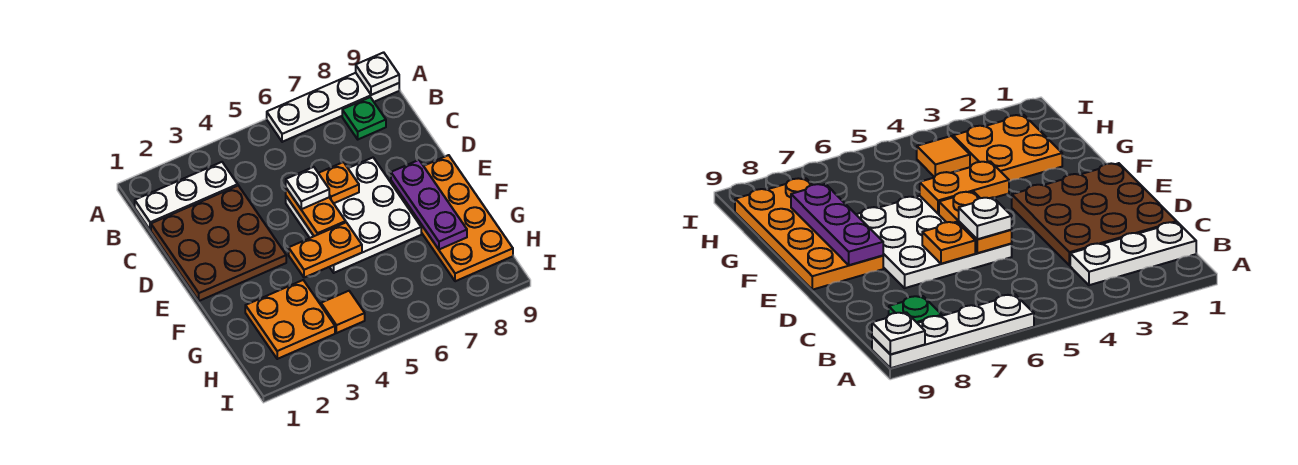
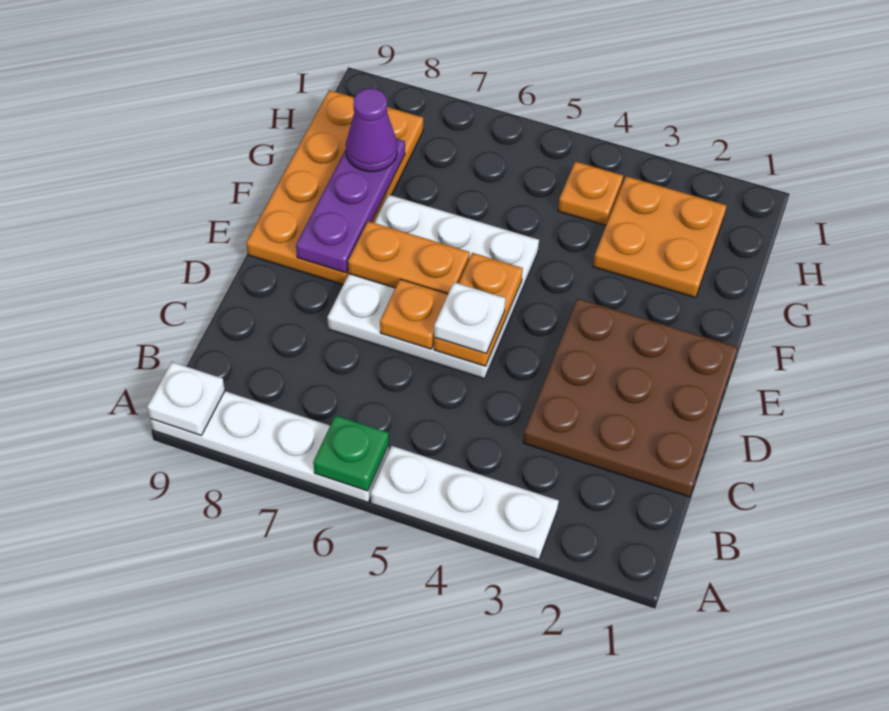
white plate B1:B3 level 1 -> white plate A3:A5 level 1
green plate B8 level 1 -> green plate A6 level 2
orange plate F4:F5 level 2 -> orange plate E6:E7 level 2
none -> purple cone G8 level 3
orange tile H4 level 1 -> orange plate H4 level 1

